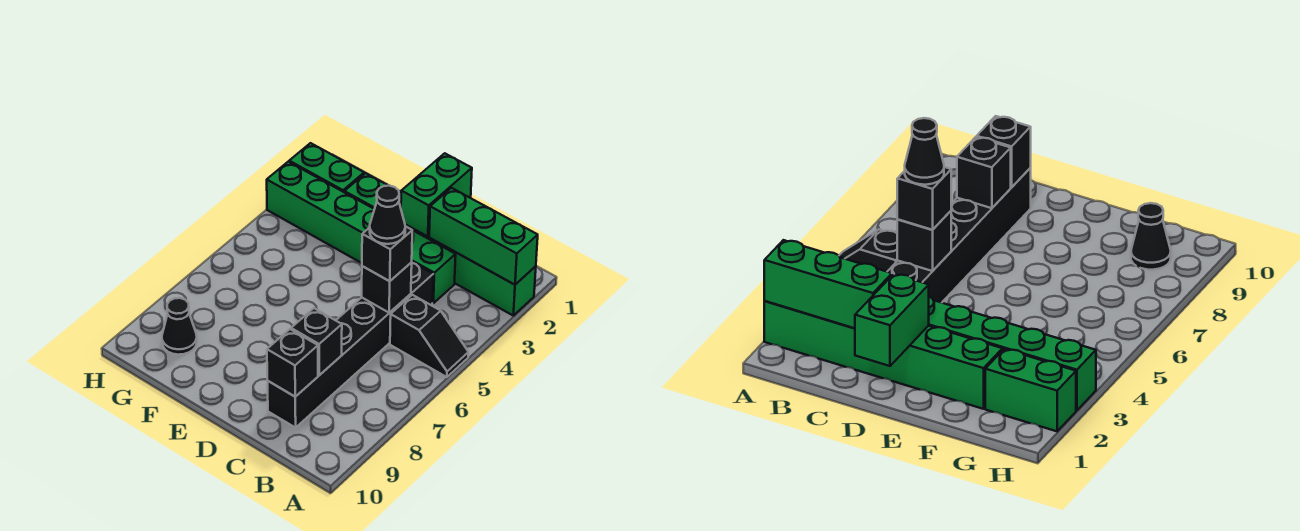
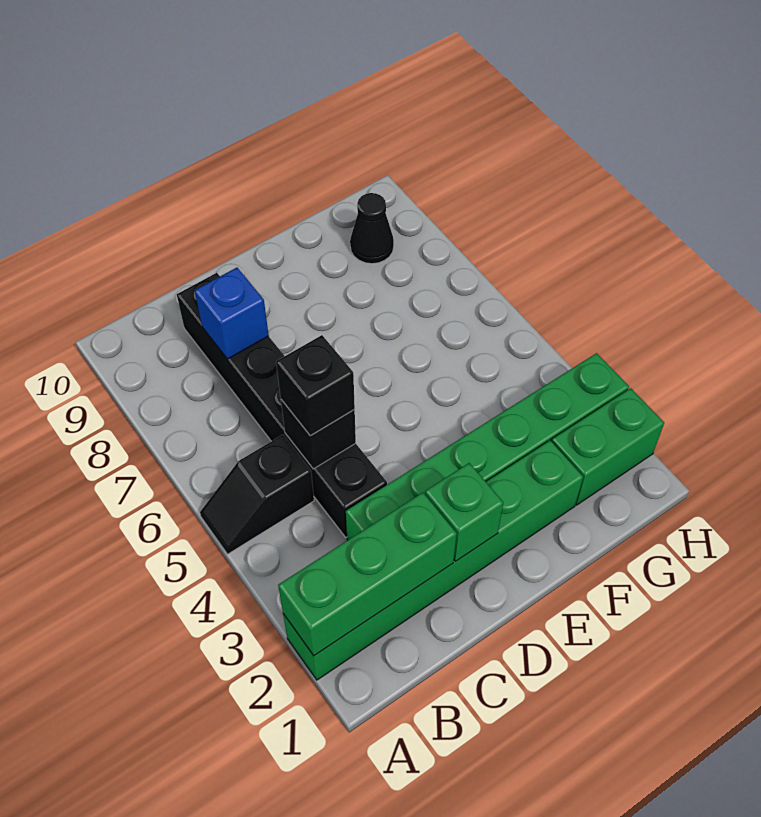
black cone C5 level 4 -> none
black brick C8 level 2 -> blue brick C8 level 2
black brick C9 level 2 -> none
green brick D1:D2 level 2 -> green brick D2 level 2

